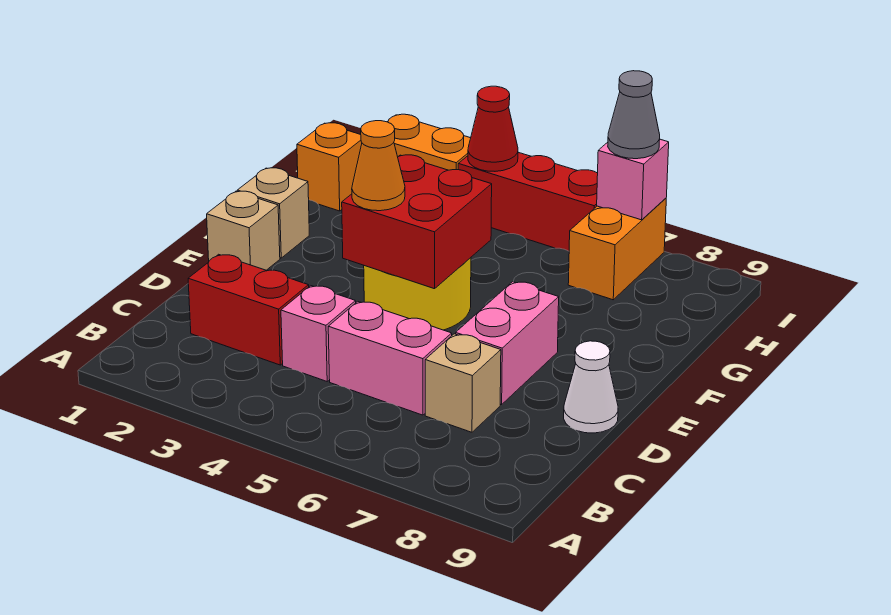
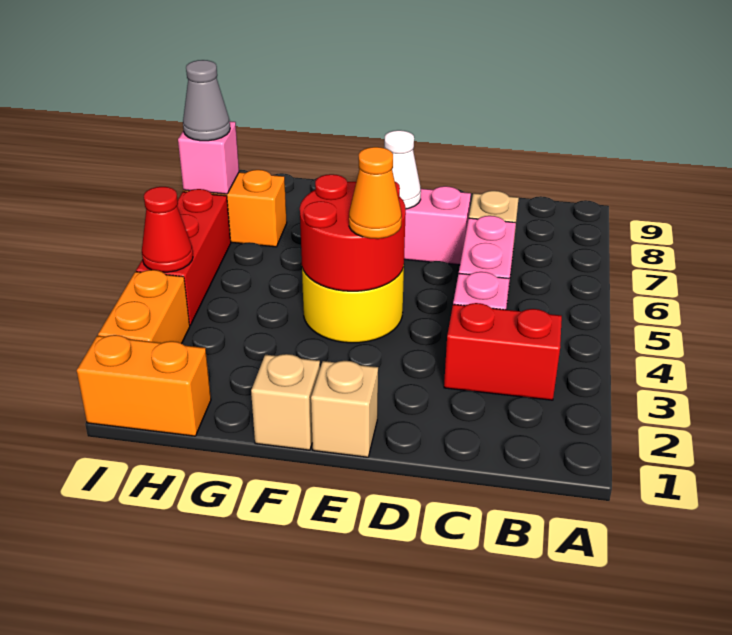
red brick C2:C3 level 1 -> red brick B3:C3 level 1
white cone D9 level 1 -> white cone E7 level 2
red brick E4:F5 level 2 -> red round brick E4:F5 level 2
orange brick H1 level 1 -> orange brick H1:I1 level 1

